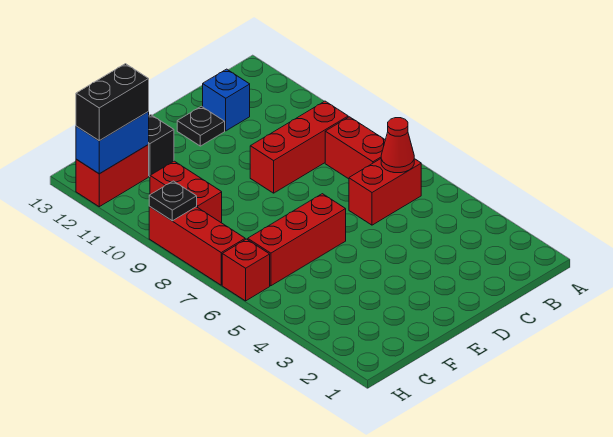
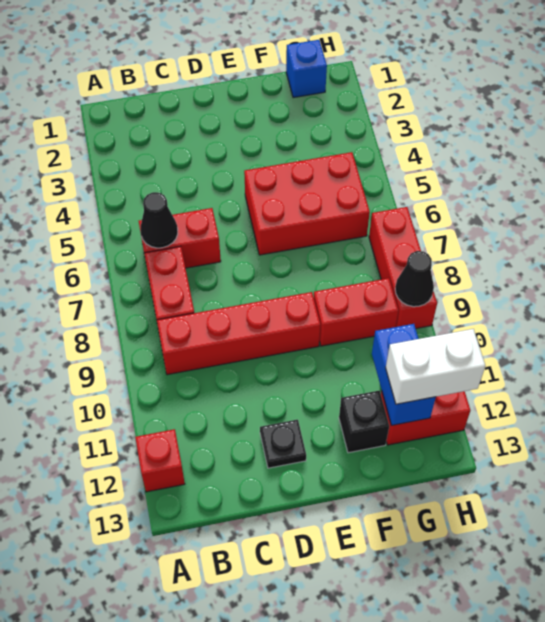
red cone B6 level 2 -> black cone B6 level 2
red brick B9:D9 level 1 -> red brick B9:E9 level 1
blue brick C12 level 1 -> blue brick G1 level 1
red brick E6:G6 level 1 -> red brick E5:G6 level 1
red brick G9:G10 level 1 -> red brick F9:G9 level 1
blue brick G12:H12 level 2 -> blue brick G11:G12 level 2
black brick G12:H12 level 3 -> white brick G12:H12 level 3
red brick H6 level 1 -> red brick A12 level 1
black plate H9 level 2 -> black cone H9 level 2

